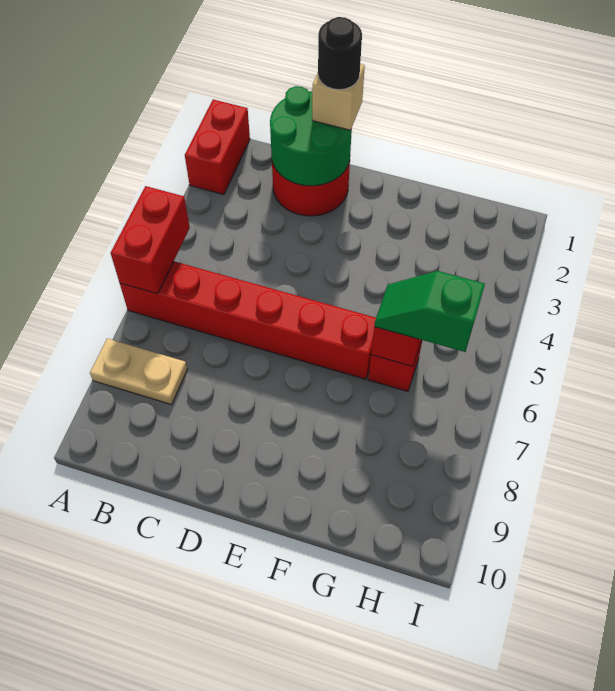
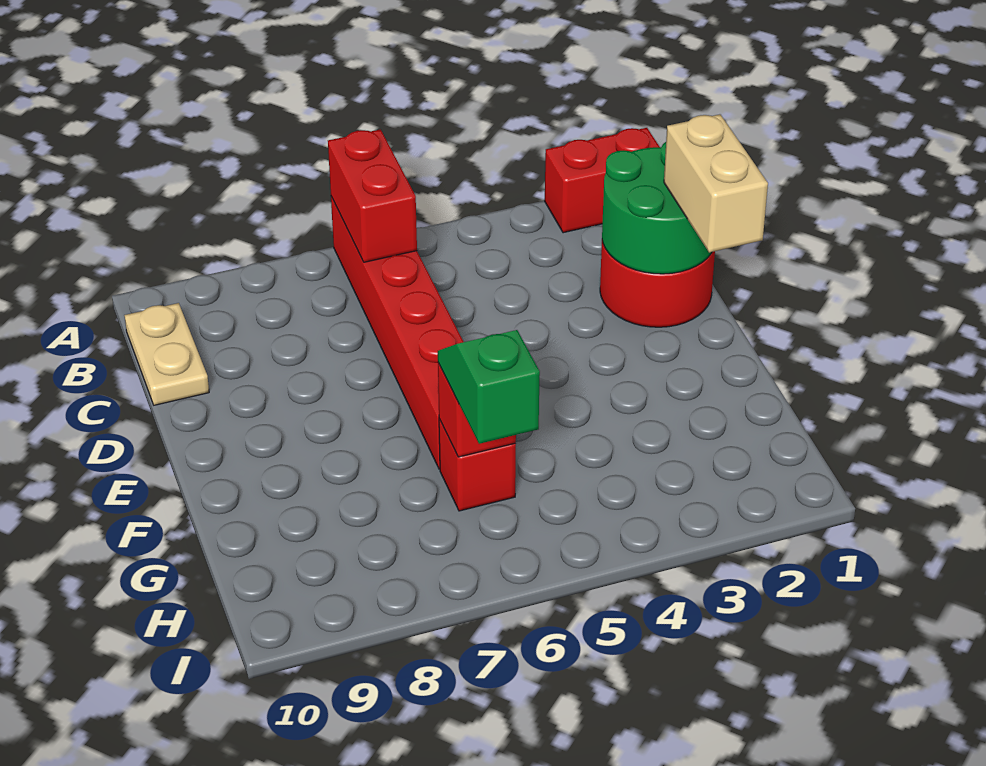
red brick A5:A6 level 2 -> red brick A6:B6 level 2
tan plate A8:B8 level 1 -> tan plate B10:C10 level 1
tan brick D1 level 3 -> tan brick D1:E1 level 3
black round brick D1 level 4 -> none

